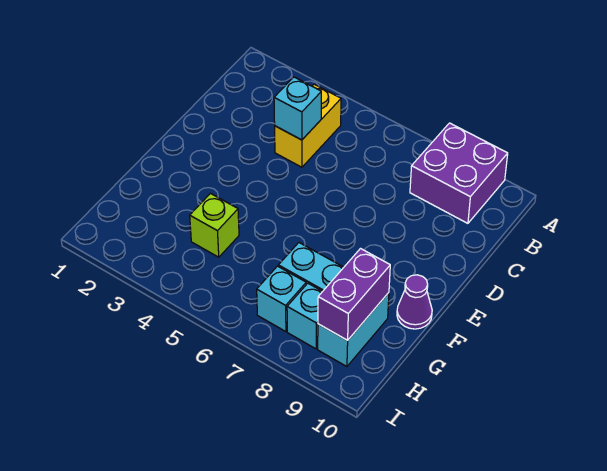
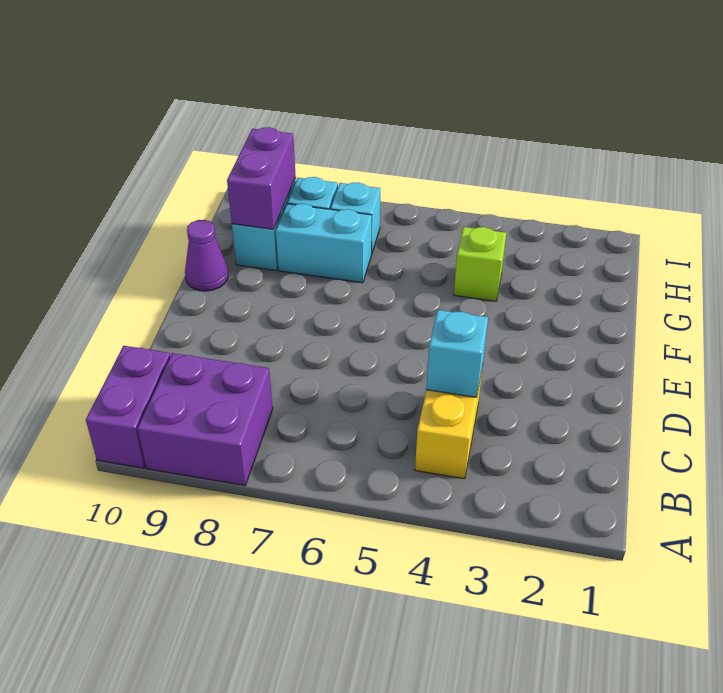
none -> purple brick A10:B10 level 1

